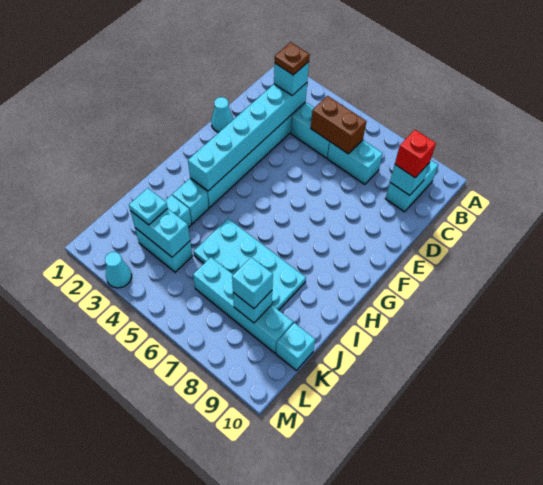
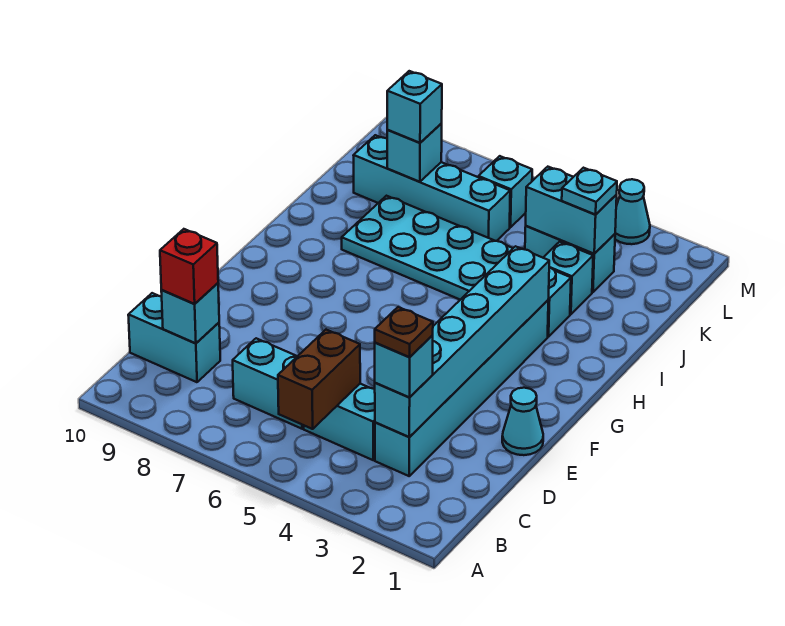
cyan brick B9:C9 level 1 -> cyan brick C9:C10 level 1
brown brick C5:C6 level 2 -> brown brick B5:C5 level 2
cyan brick K10 level 1 -> cyan brick L6 level 1

